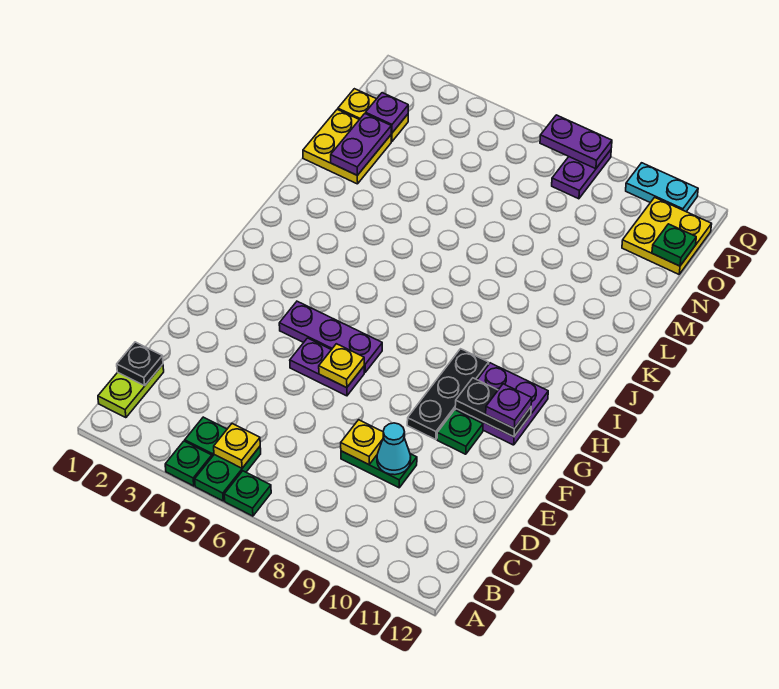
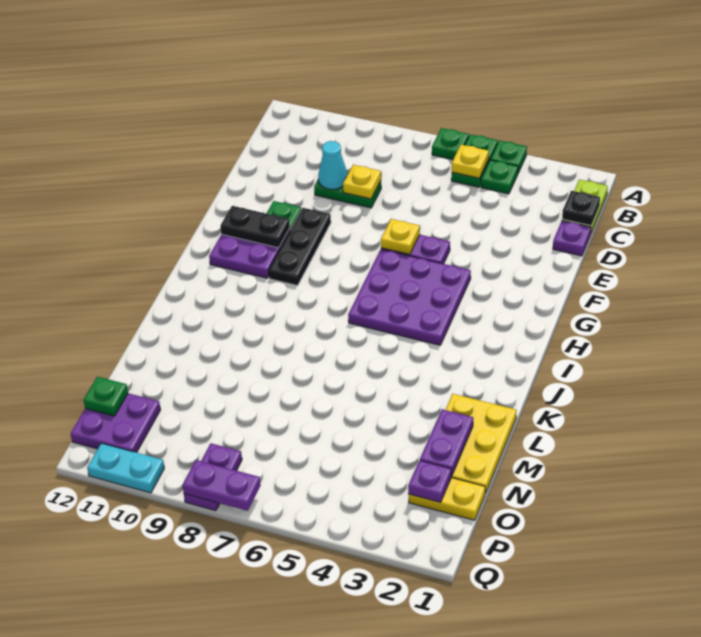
purple plate G4:G6 level 1 -> purple plate G4:I6 level 1
purple plate G11 level 3 -> purple plate D1 level 1
yellow plate M1:N2 level 1 -> yellow plate L1:N2 level 1
yellow plate O11:P12 level 1 -> purple plate O11:P12 level 1

